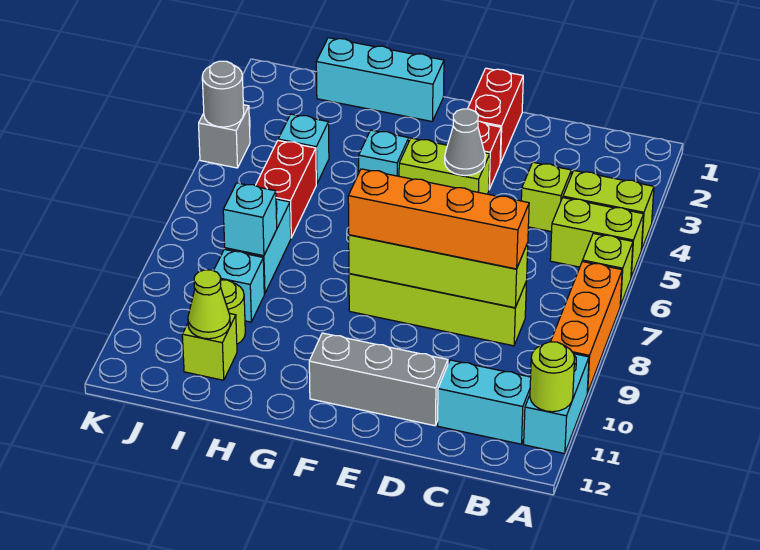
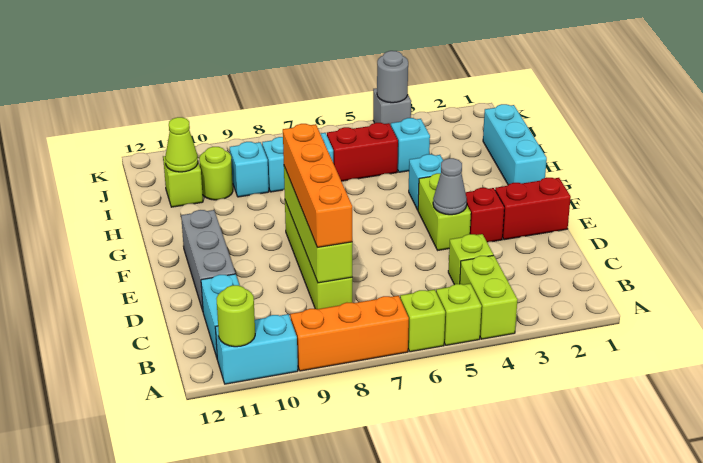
lime brick A5:B5 level 1 -> lime brick A5 level 1
cyan brick I8 level 2 -> none

